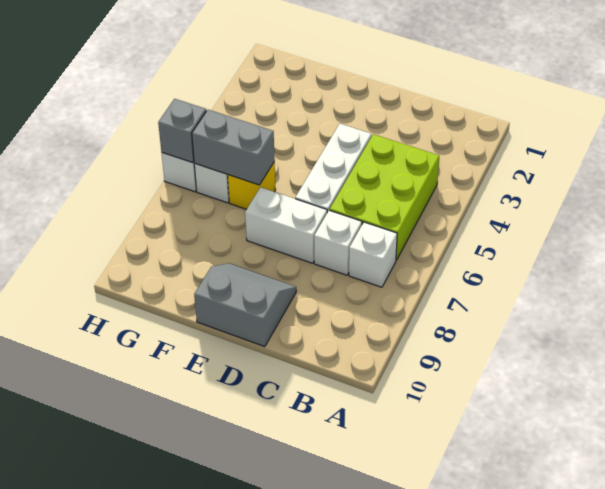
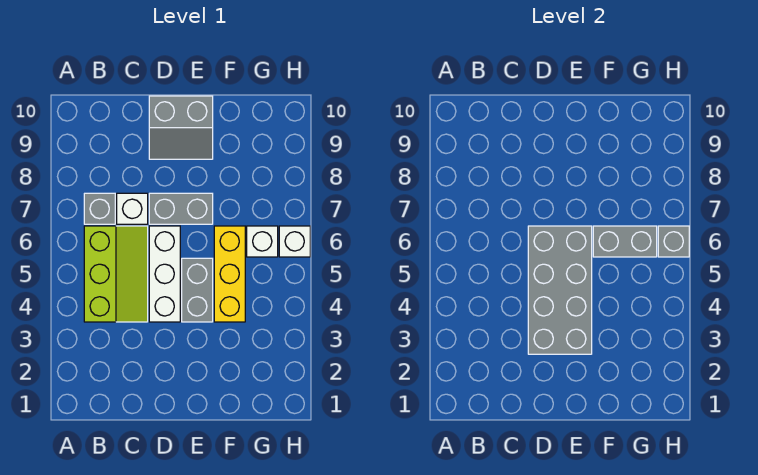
lime brick B4:C6 level 1 -> lime slope B4:C6 level 1 top B
white brick B7 level 1 -> grey brick B7 level 1
none -> grey brick D3:E6 level 2
white brick D7:E7 level 1 -> grey brick D7:E7 level 1
none -> grey brick E4:E5 level 1
yellow brick F6 level 1 -> yellow brick F4:F6 level 1

